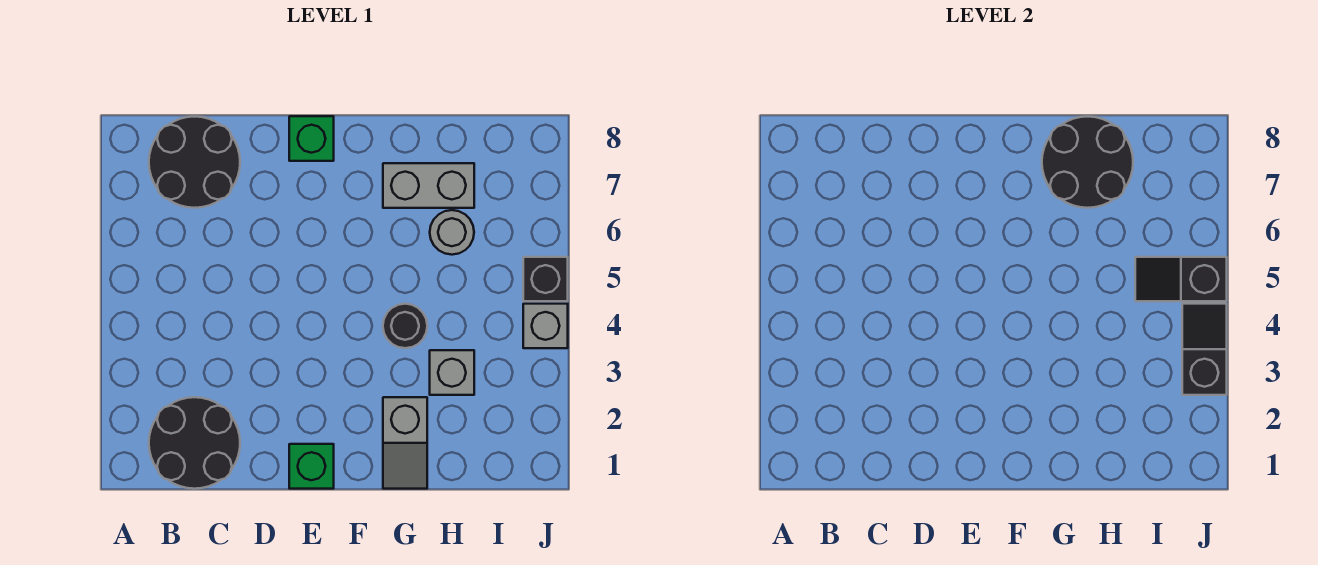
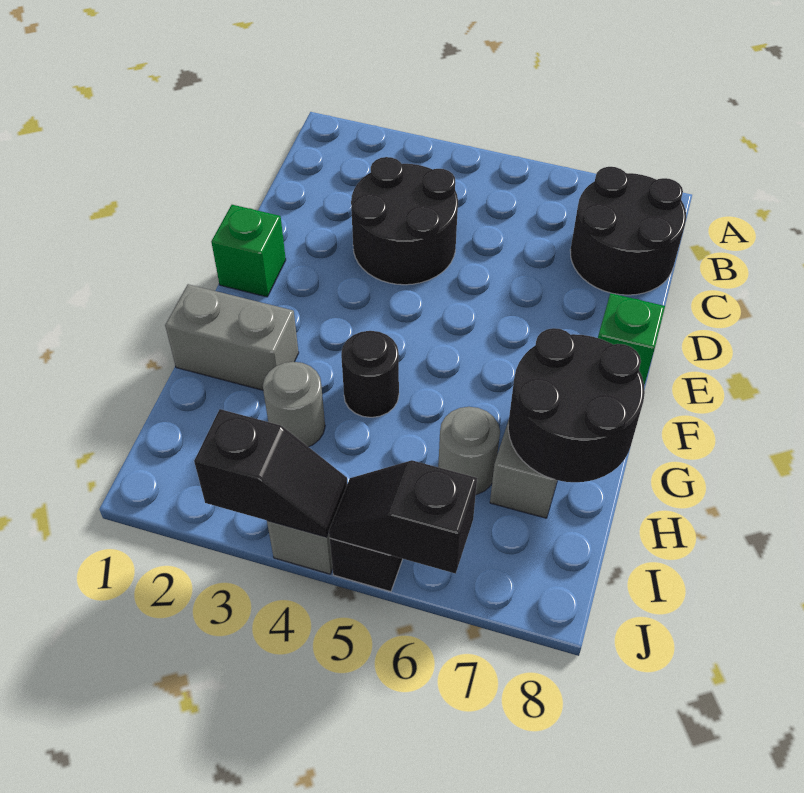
black round brick B1:C2 level 1 -> black round brick C3:D4 level 1
grey slope G1:G2 level 1 top 2 -> grey brick G1:G2 level 1
grey brick H3 level 1 -> grey round brick H3 level 1
black slope I5:J5 level 2 top J -> black slope J5:J6 level 2 top 6

